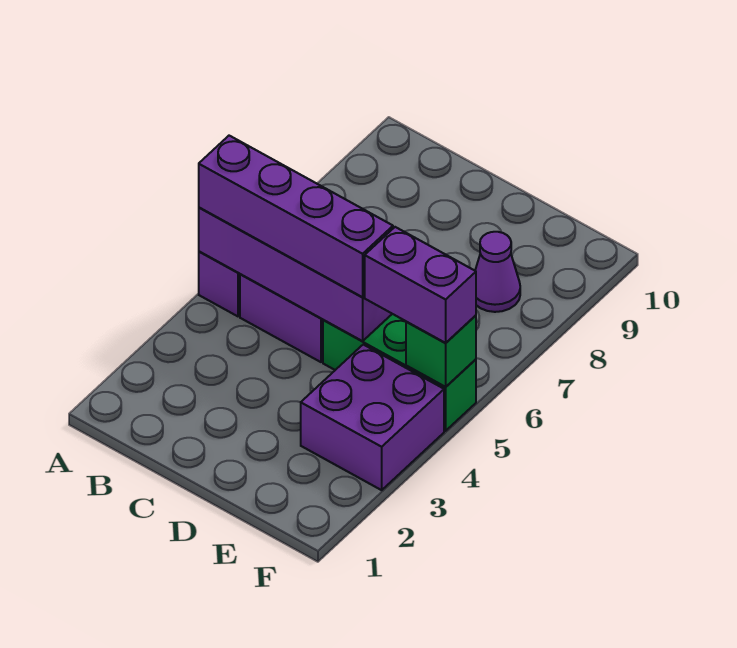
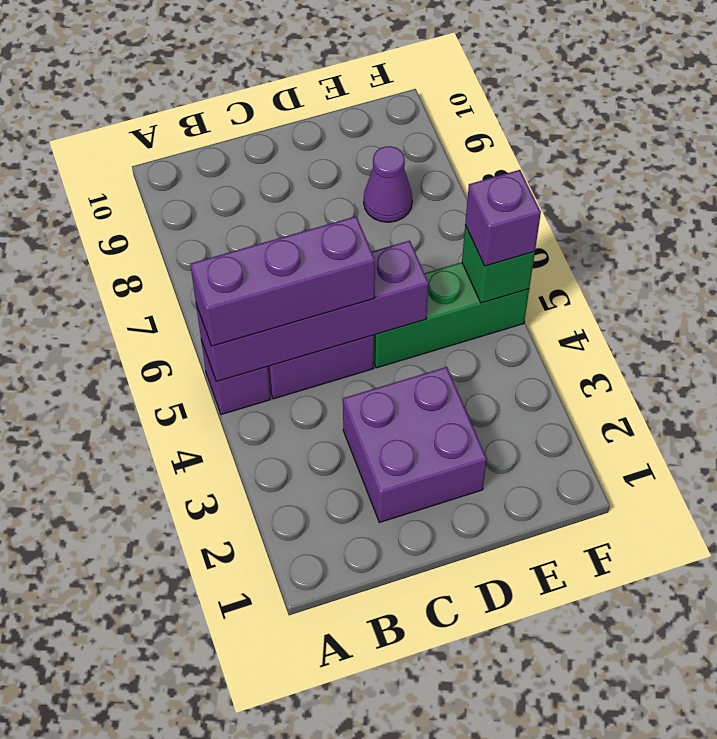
purple brick A5:D5 level 3 -> purple brick A5:C5 level 3
purple brick E3:F4 level 1 -> purple brick C2:D3 level 1
purple brick E5:F5 level 3 -> purple brick F5 level 3

